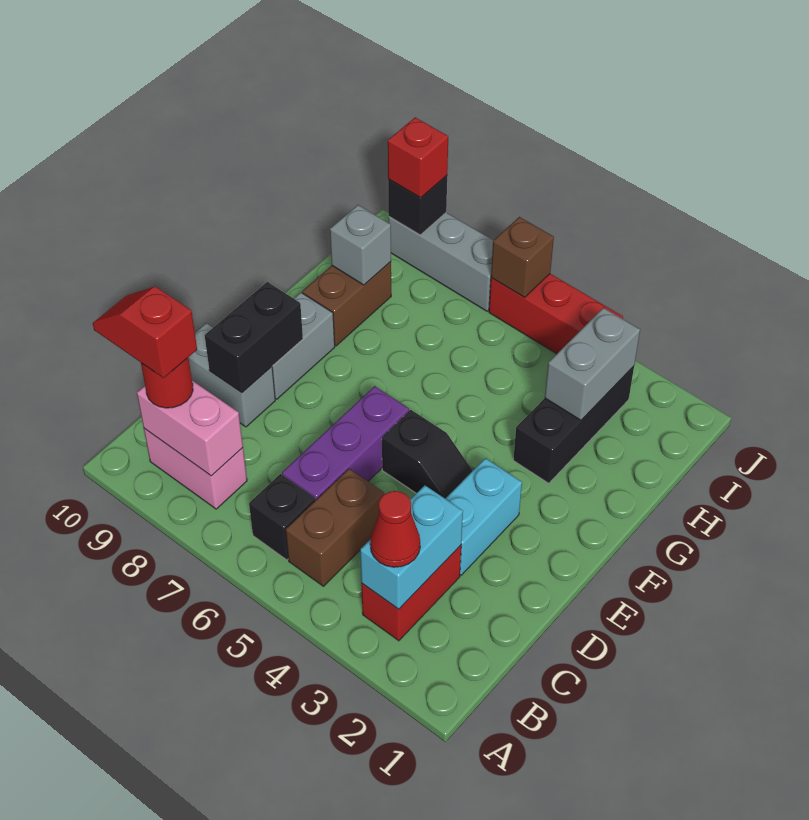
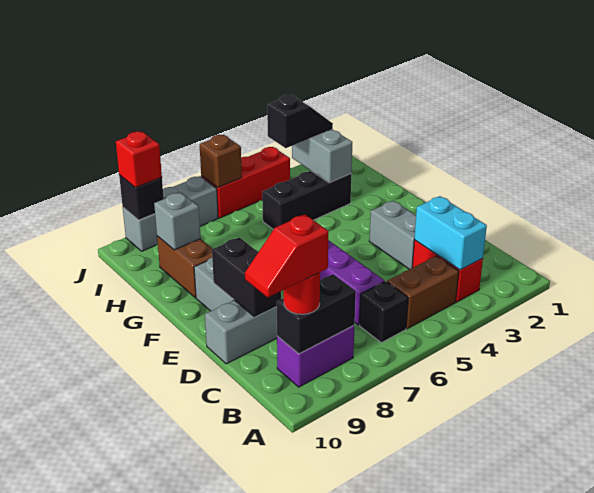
red cone B3 level 3 -> none
brown brick B5:C5 level 1 -> brown brick B4:B5 level 1
pink brick B8:B9 level 1 -> purple brick B8:B9 level 1
pink brick B8:B9 level 2 -> black brick B8:B9 level 2
cyan brick D3:E3 level 1 -> grey brick D3:E3 level 1
black slope E4:E5 level 1 top 5 -> black slope I3:I4 level 3 top 4
black brick G3:I3 level 1 -> black brick H3:H5 level 1

